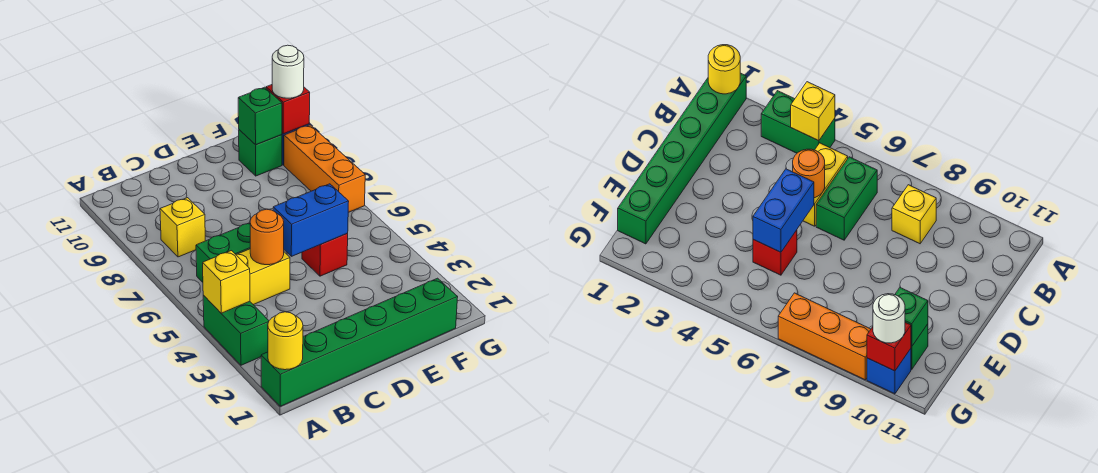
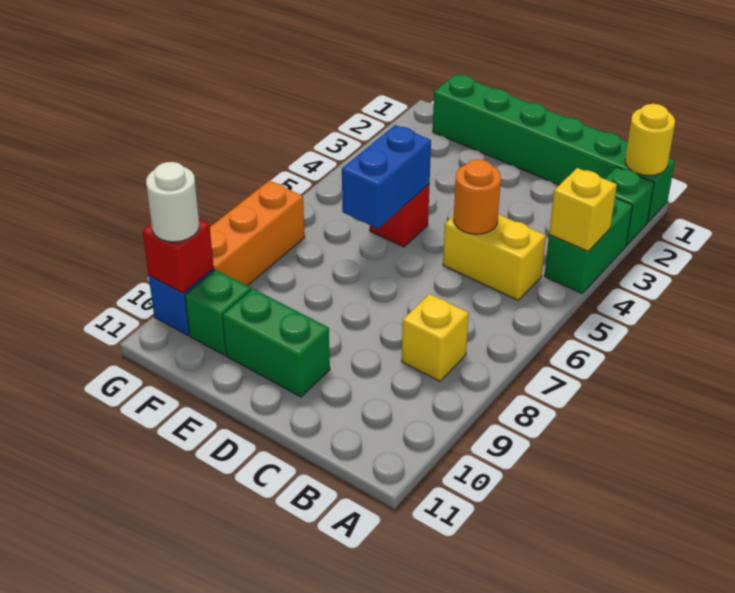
green brick B6:C6 level 1 -> green brick D10:E10 level 1
blue brick D5:E5 level 2 -> blue brick E5:E6 level 2
green brick F10 level 2 -> green brick A2 level 1

